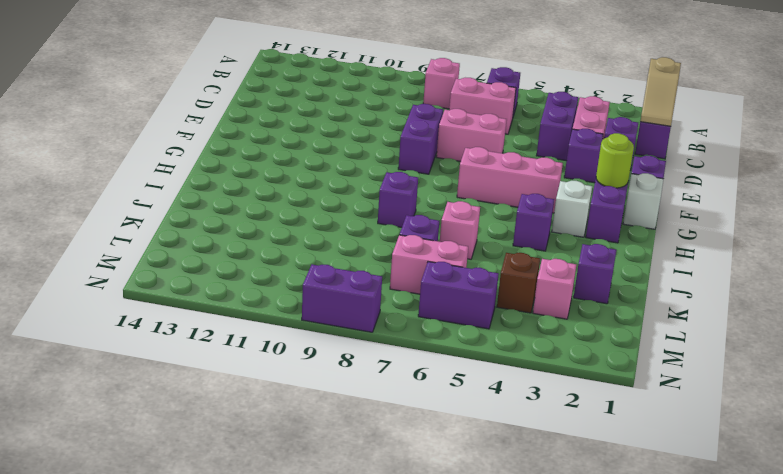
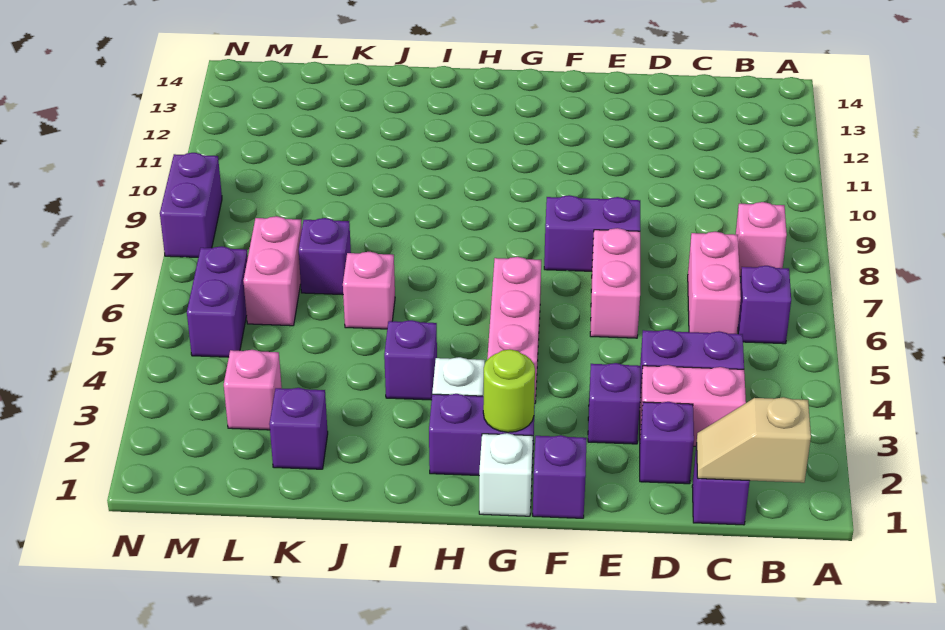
purple brick I8 level 1 -> none
brown brick L4 level 1 -> none

